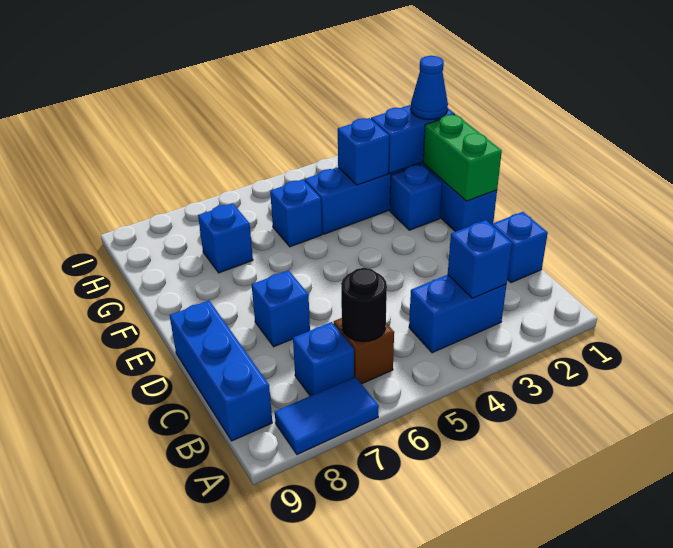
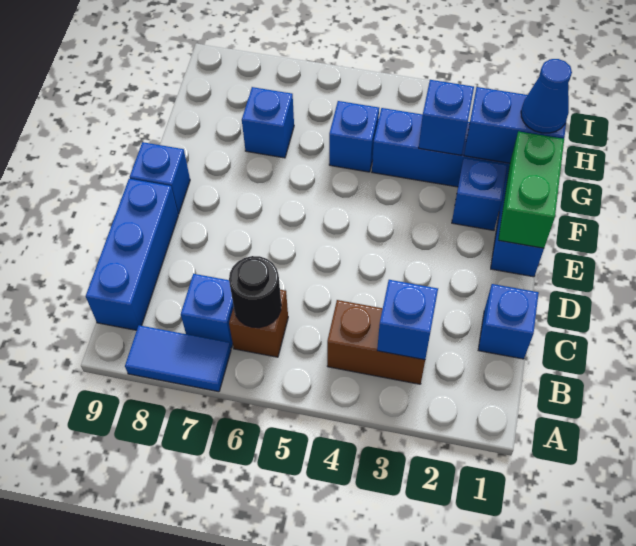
blue brick B3:B4 level 1 -> brown brick B3:B4 level 1
blue brick D7 level 1 -> blue brick E9 level 1

